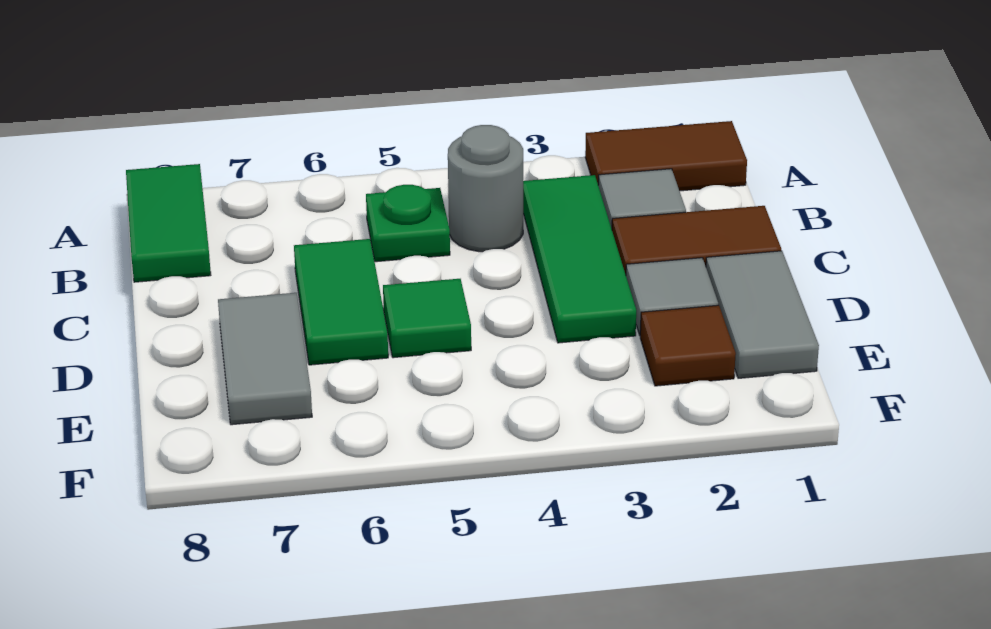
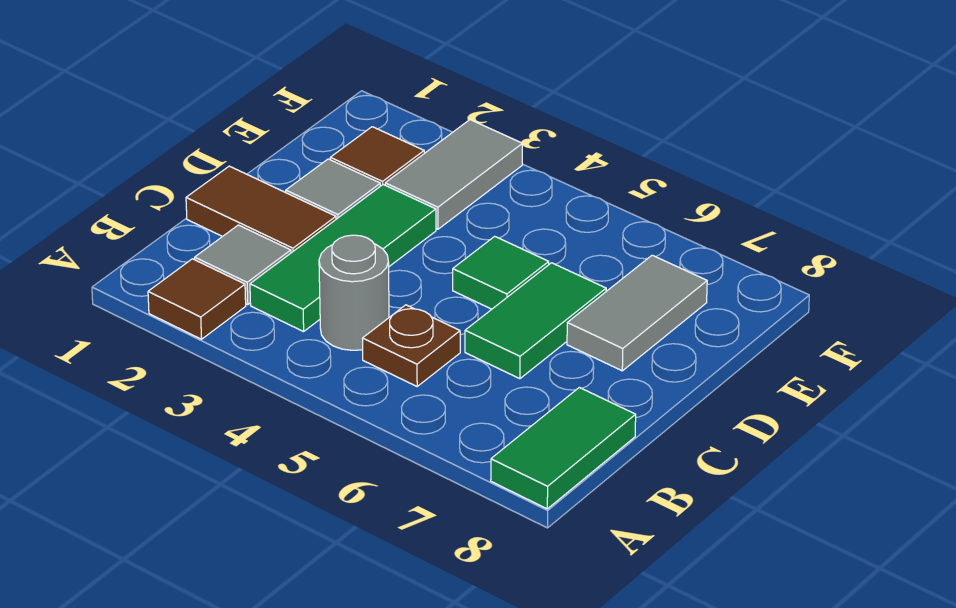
brown tile A1:A2 level 1 -> brown tile A2 level 1
green plate B5 level 1 -> brown plate B5 level 1
grey tile D1:E1 level 1 -> grey tile E3:F3 level 1

